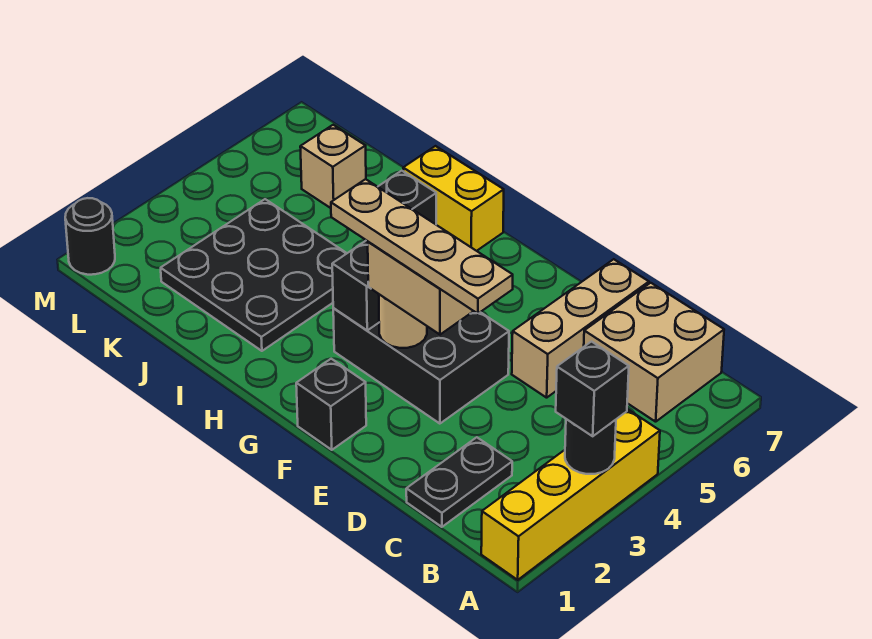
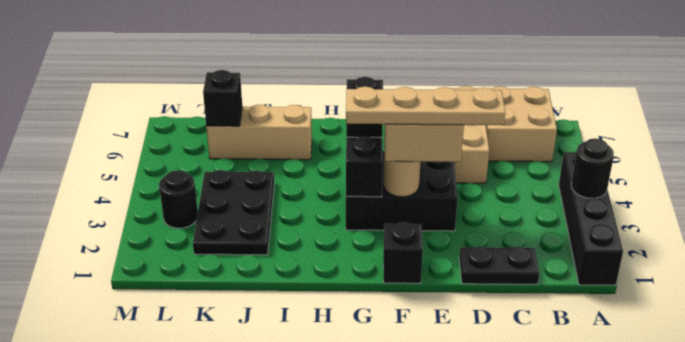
yellow brick A1:A4 level 1 -> black brick A1:A4 level 1
black brick A3 level 3 -> black brick K6 level 2
black plate C1:C2 level 1 -> black plate C1:D1 level 1
yellow brick H7:I7 level 1 -> none
black plate I2:K4 level 1 -> black plate J2:K4 level 1
tan brick K6 level 1 -> tan brick I6:K6 level 1
black round brick M1 level 1 -> black round brick L3 level 1

